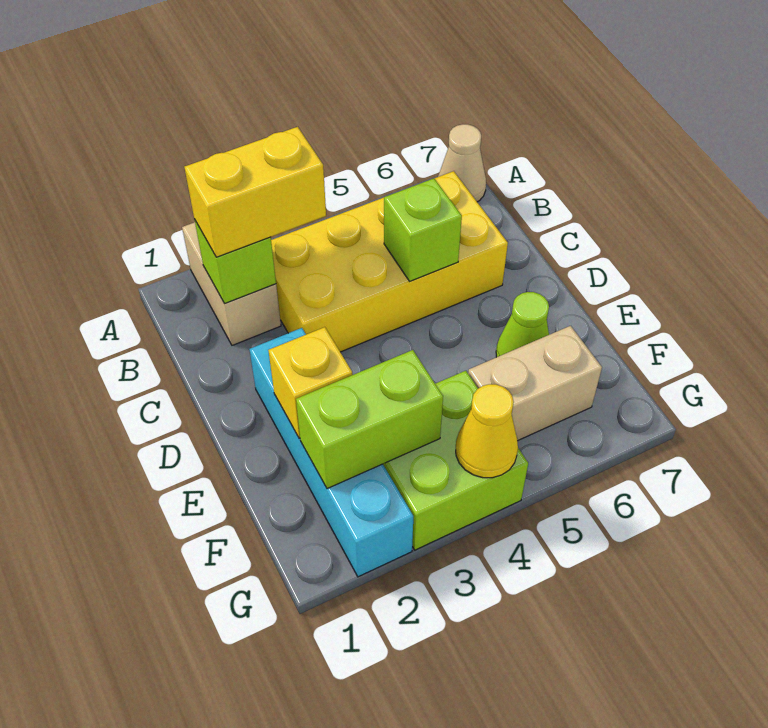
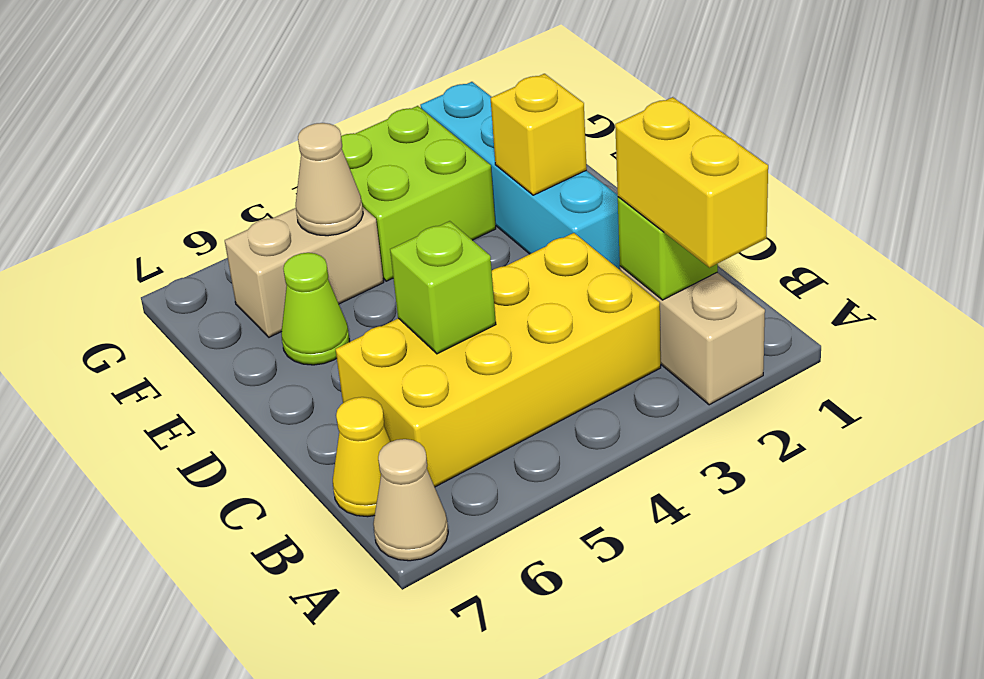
yellow brick B2:B3 level 3 -> yellow brick A2:B2 level 3
lime brick F2:F3 level 2 -> none
none -> tan cone F5 level 2
yellow cone G4 level 2 -> yellow cone B7 level 1

